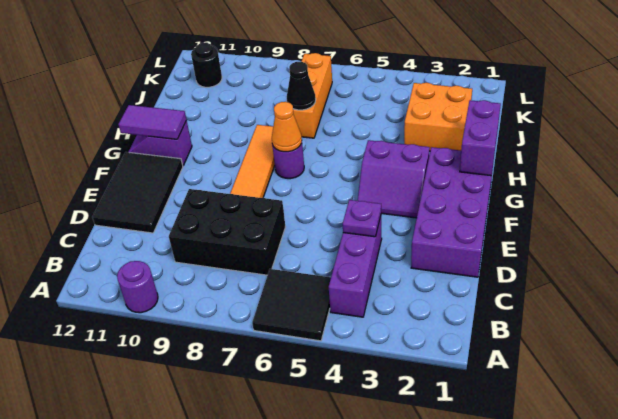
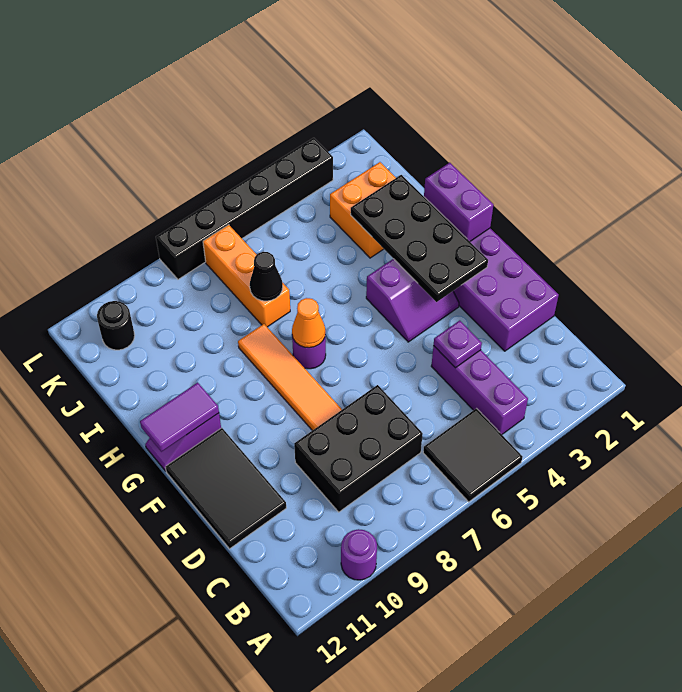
none -> black plate F2:I3 level 2
none -> black brick L3:L8 level 1

